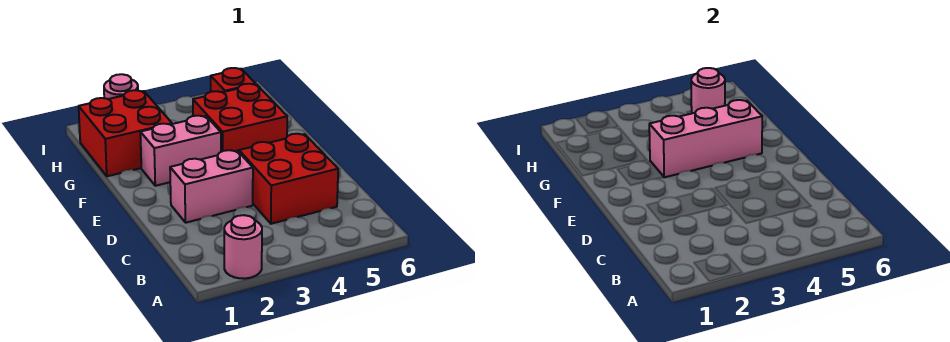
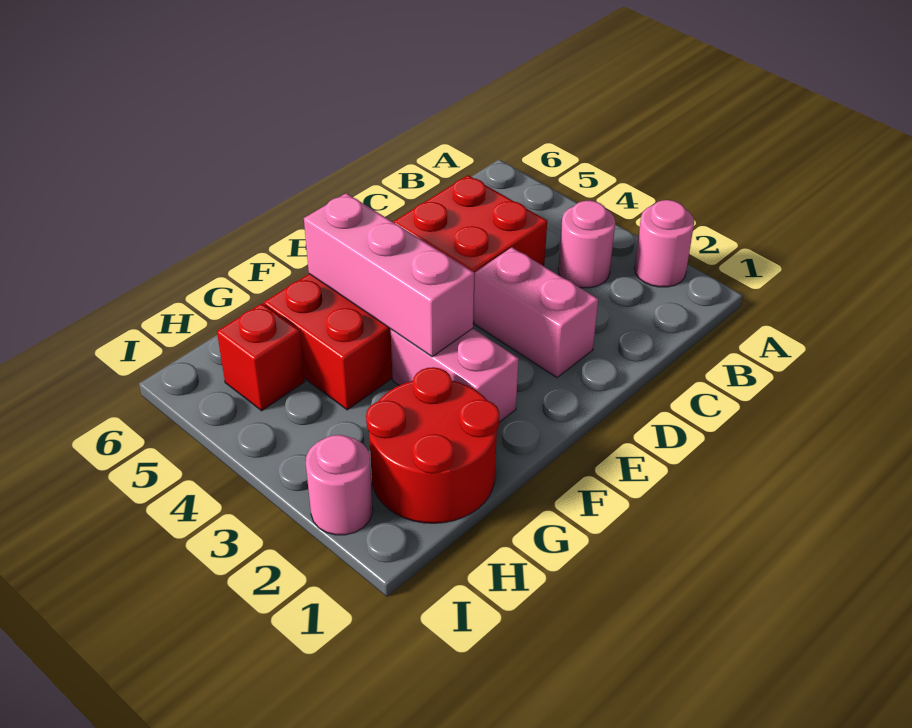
red brick G1:H2 level 1 -> red round brick G1:H2 level 1
pink round brick H5 level 2 -> pink round brick B3 level 1

